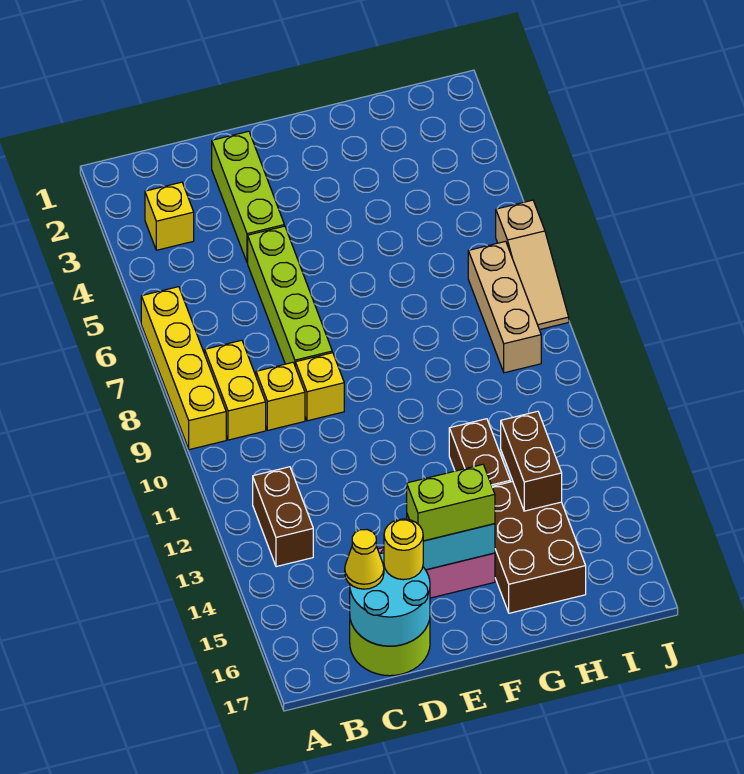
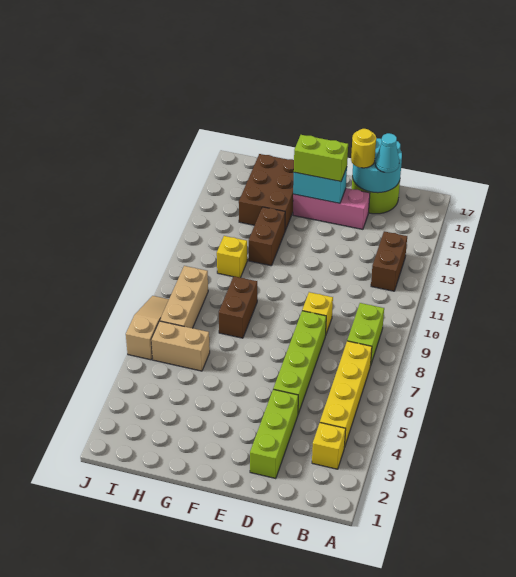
yellow brick A6:A9 level 1 -> yellow brick B4:B7 level 1
yellow brick B8:B9 level 1 -> lime brick B8:B9 level 1
yellow brick C9 level 1 -> yellow brick H11 level 1
yellow cone C16 level 3 -> cyan cone C16 level 3
none -> tan brick H6:I6 level 1
brown brick H13:H14 level 2 -> brown brick G8:G9 level 1

